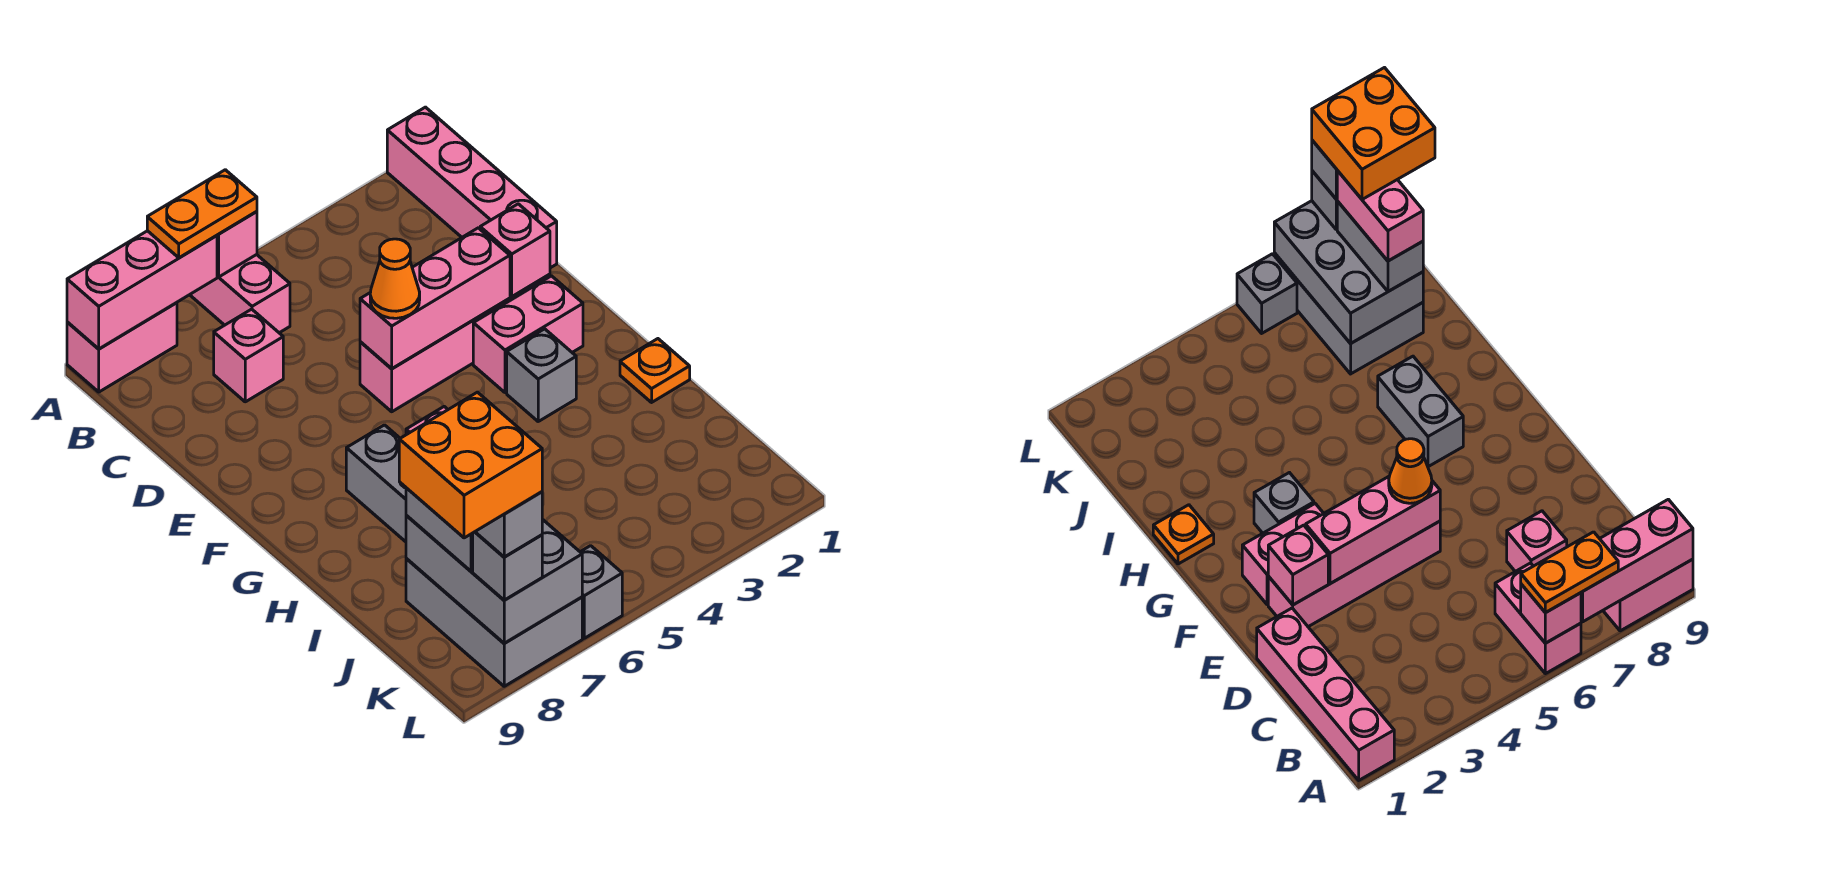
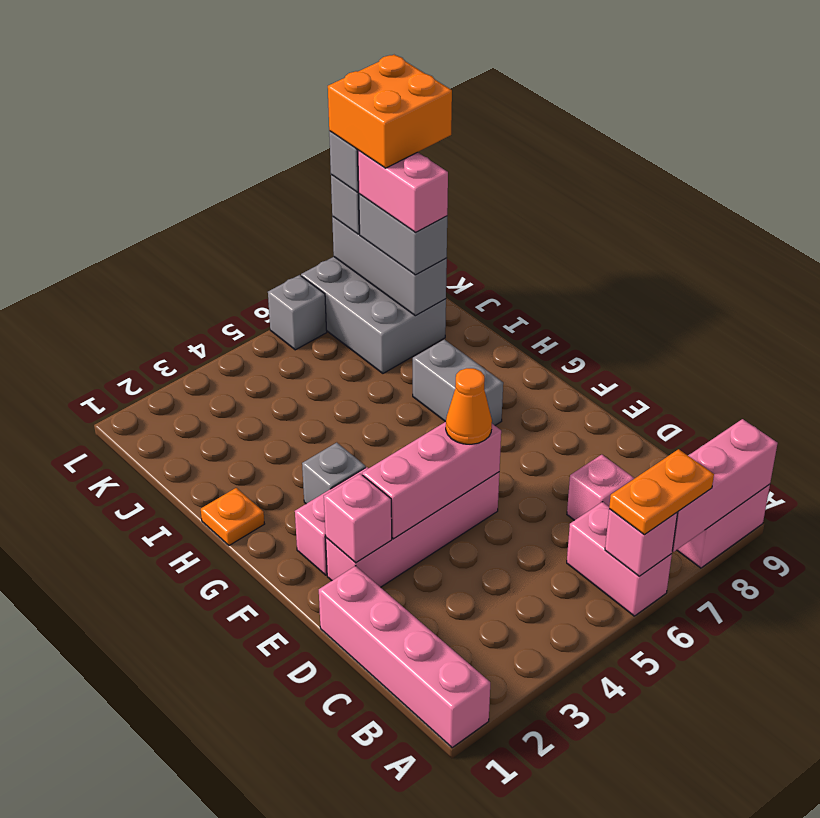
grey brick J7:L8 level 2 -> grey brick J8:L8 level 2

